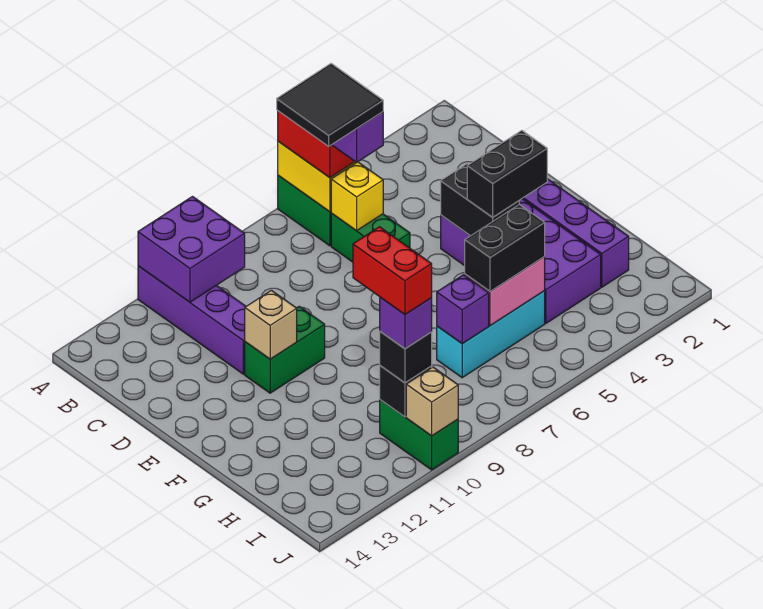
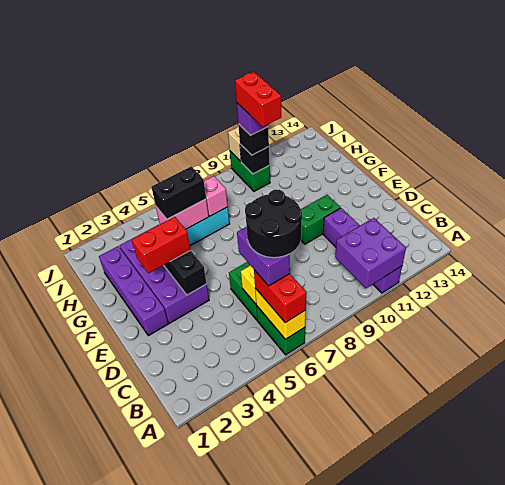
black tile B6:C7 level 5 -> black round brick B6:C7 level 5
tan brick E11 level 2 -> none
black brick F3:F4 level 3 -> red brick F3:F4 level 3
purple brick H7 level 2 -> pink brick H7 level 2

